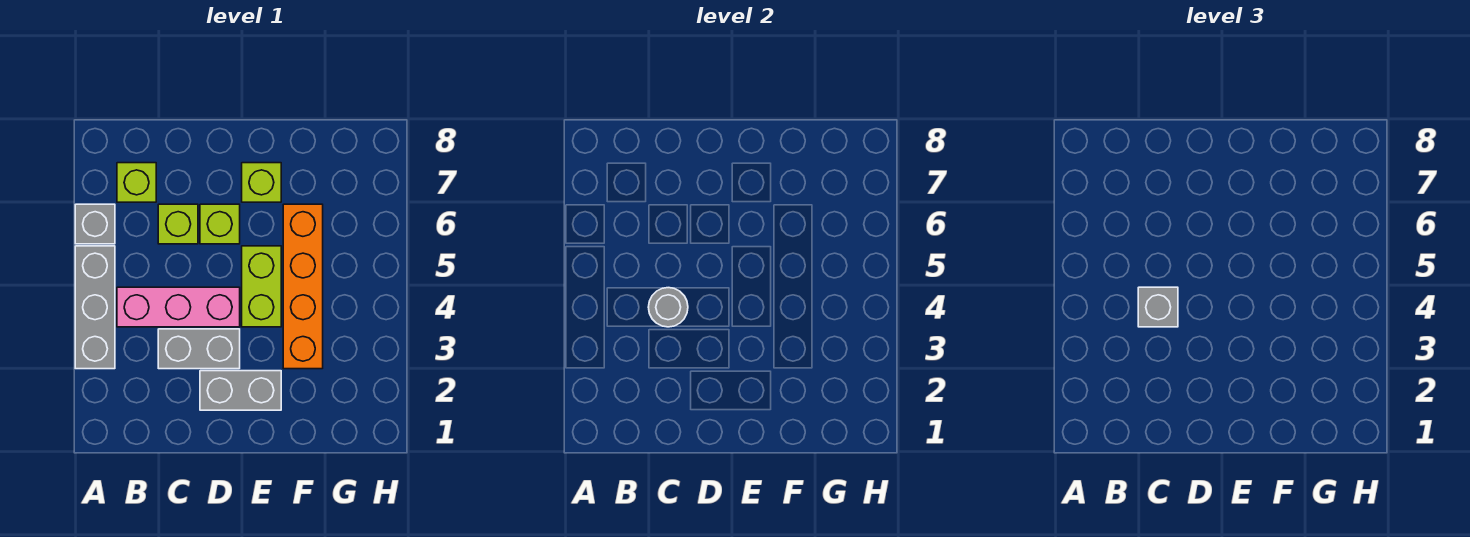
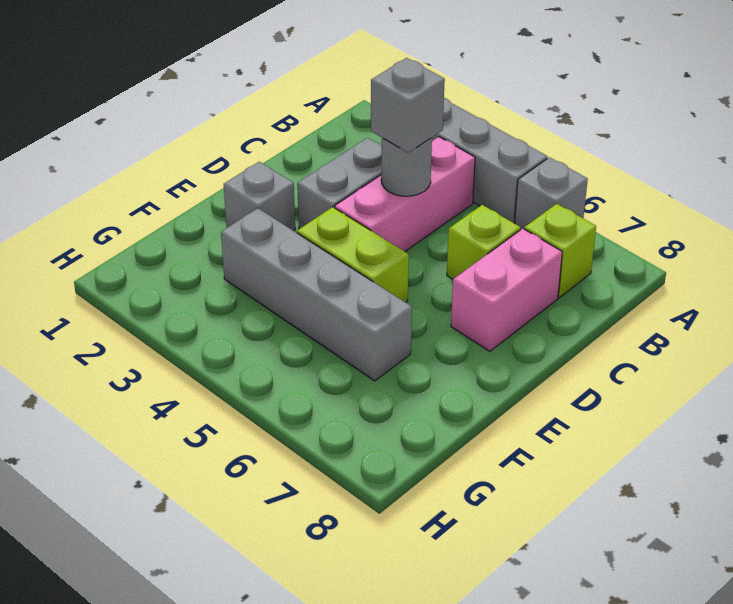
none -> pink brick C7:D7 level 1
grey brick D2:E2 level 1 -> grey brick E2 level 1
lime brick D6 level 1 -> none
lime brick E7 level 1 -> none
orange brick F3:F6 level 1 -> grey brick F3:F6 level 1

